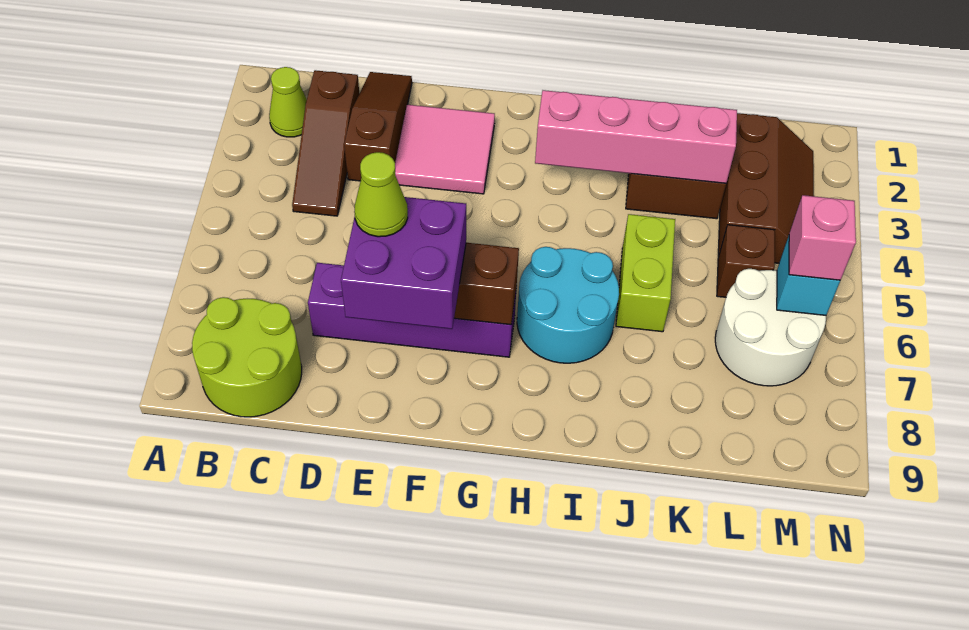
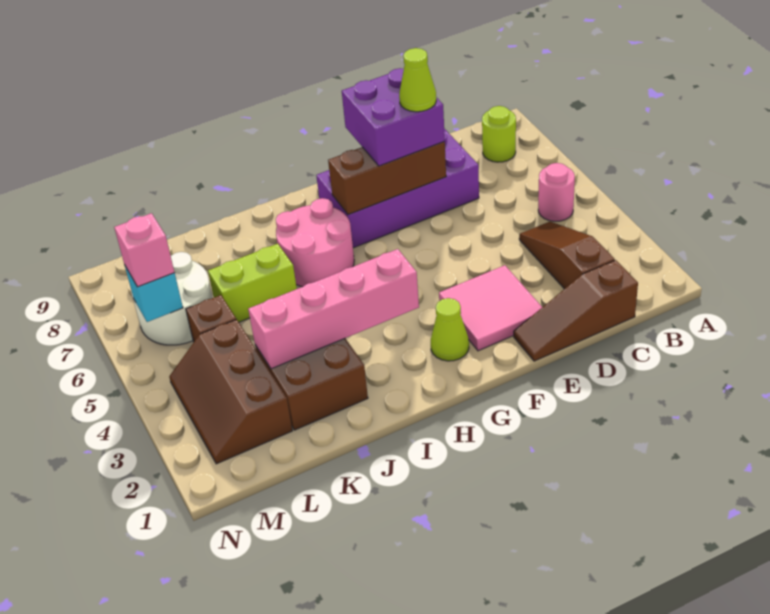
lime cone B2 level 1 -> lime cone G2 level 1
none -> pink round brick B5 level 1
lime round brick B8:C9 level 1 -> lime round brick B8 level 1
brown slope D1:D3 level 1 top 3 -> brown slope C1:E1 level 1 top C
purple brick D7:G7 level 1 -> purple brick D7:G8 level 1
cyan round brick H6:I7 level 1 -> pink round brick H6:I7 level 1
lime brick J5:J6 level 1 -> lime brick J6:K6 level 1

